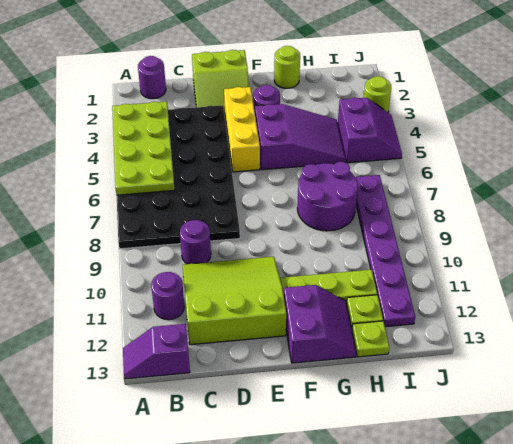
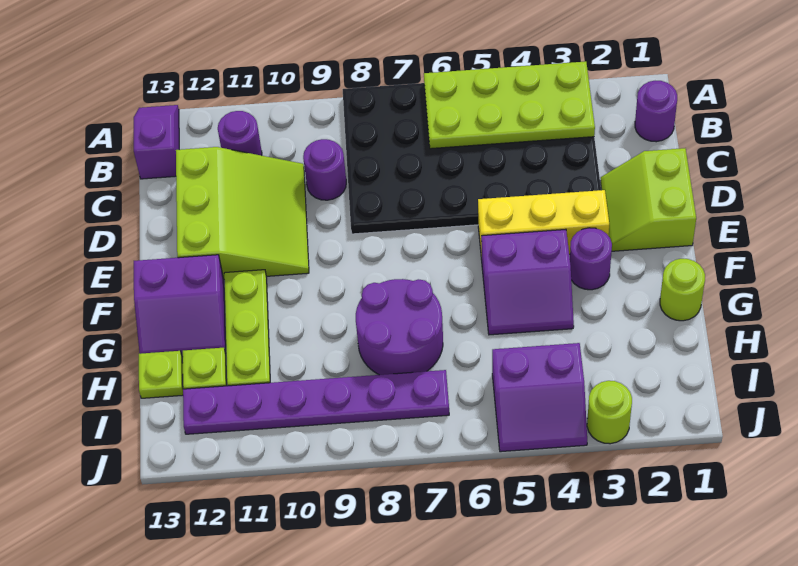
purple slope F4:H5 level 1 top F -> purple slope F4:G5 level 1 top F

